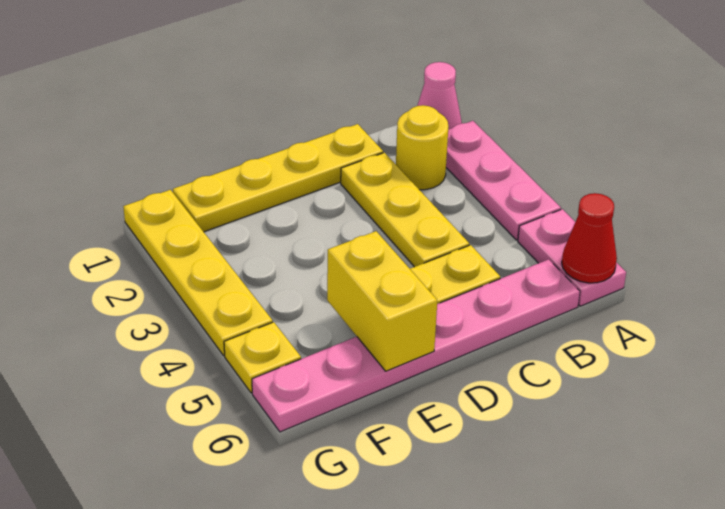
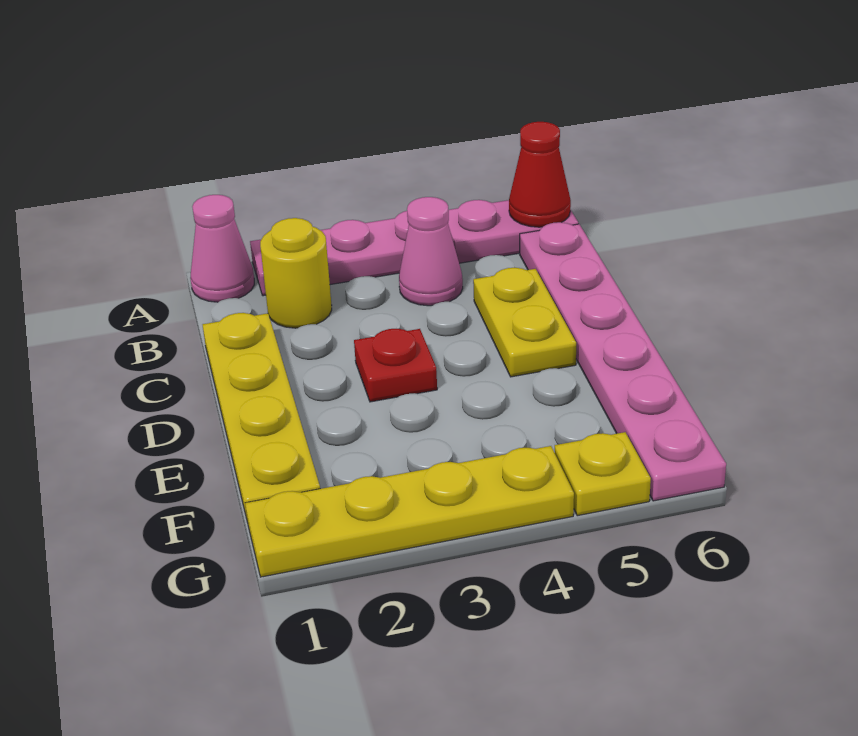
none -> pink cone B4 level 1
yellow plate C2:C4 level 1 -> none
none -> red plate D3 level 1
yellow brick E5:E6 level 2 -> none

